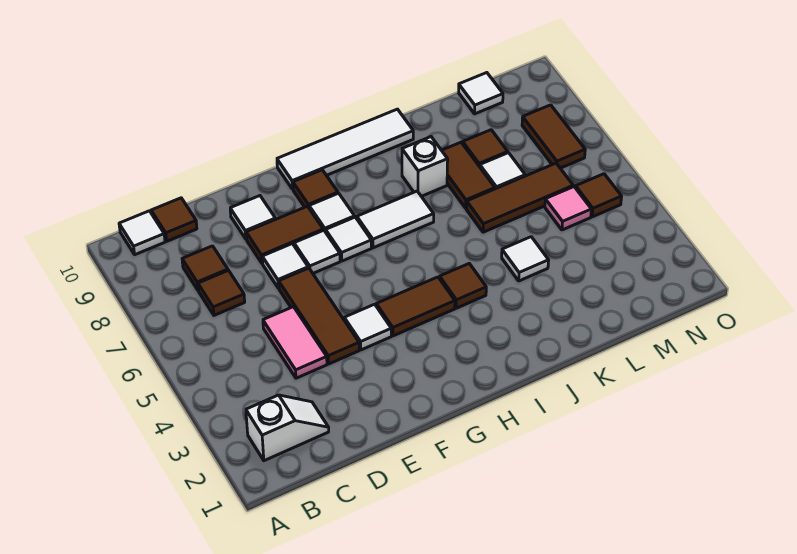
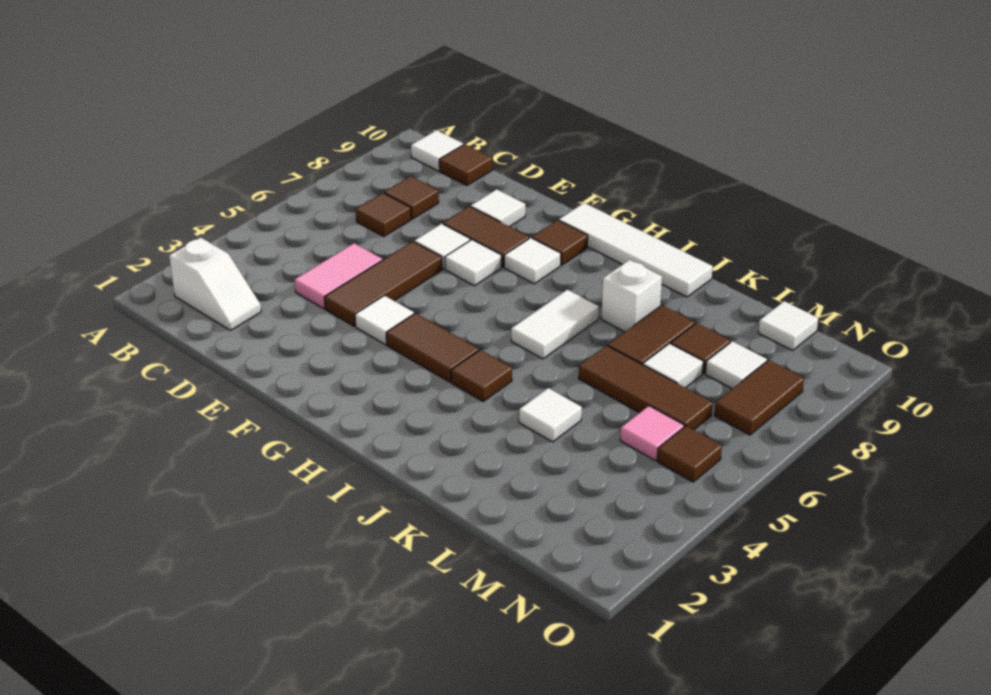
white tile G7 level 1 -> white tile M8 level 1
white tile H7:I7 level 1 -> white tile I6:I7 level 1

